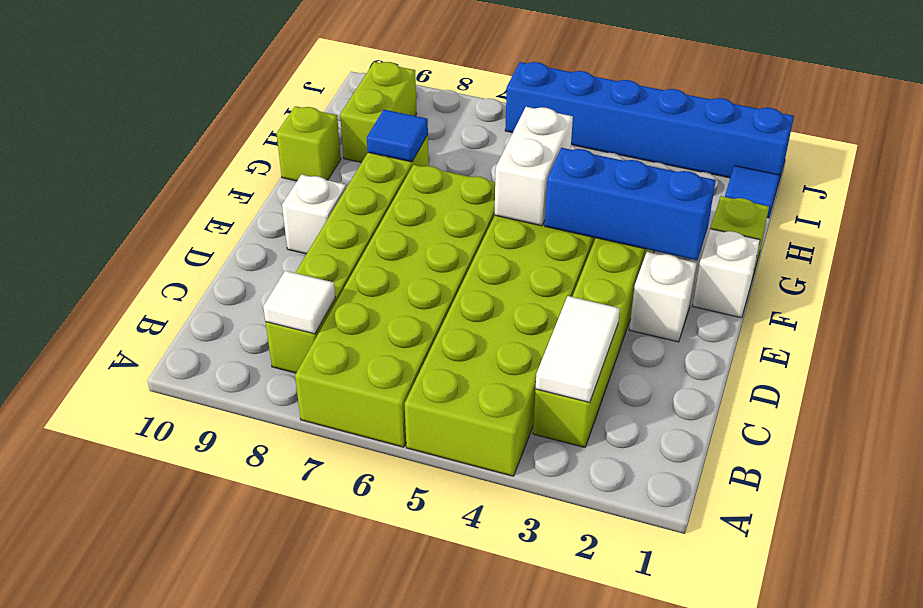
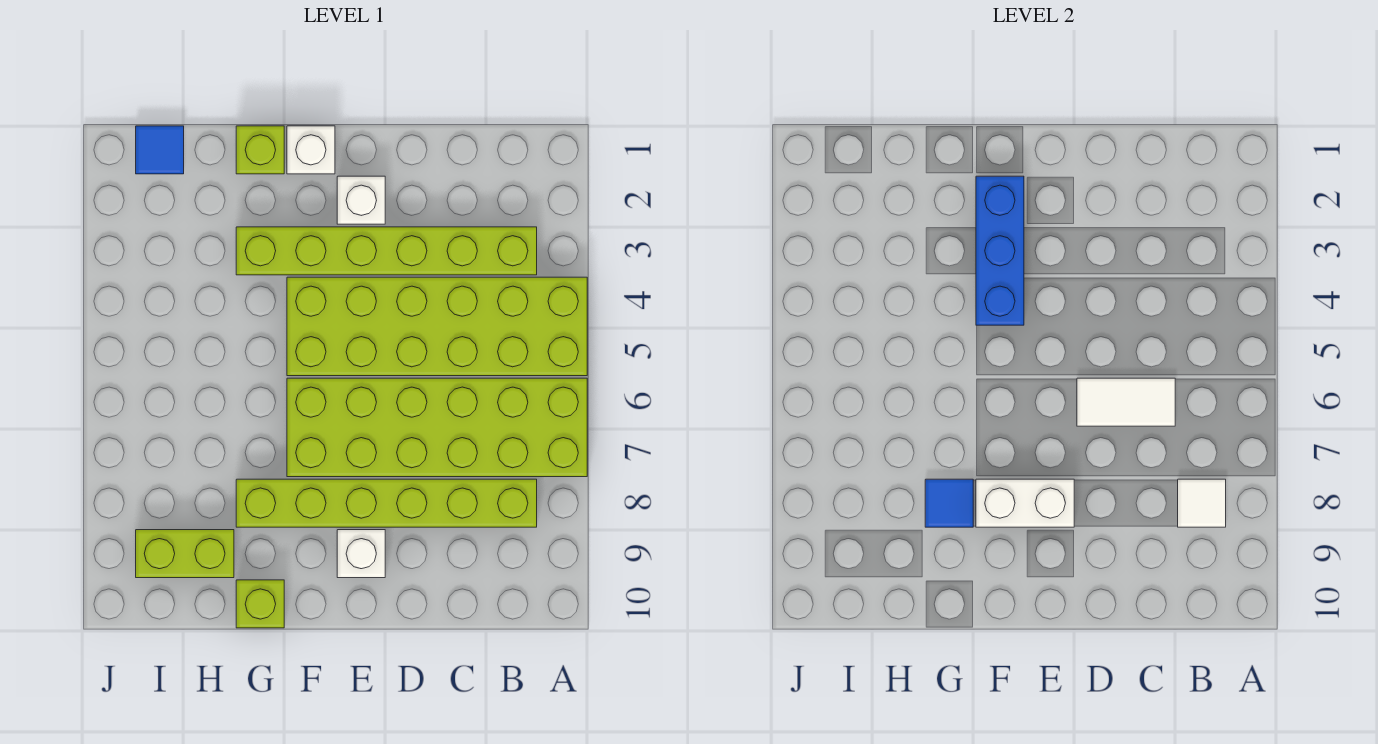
white tile B3:C3 level 2 -> white tile C6:D6 level 2
white brick F5:G5 level 2 -> white brick E8:F8 level 2
blue brick J1:J6 level 1 -> none

